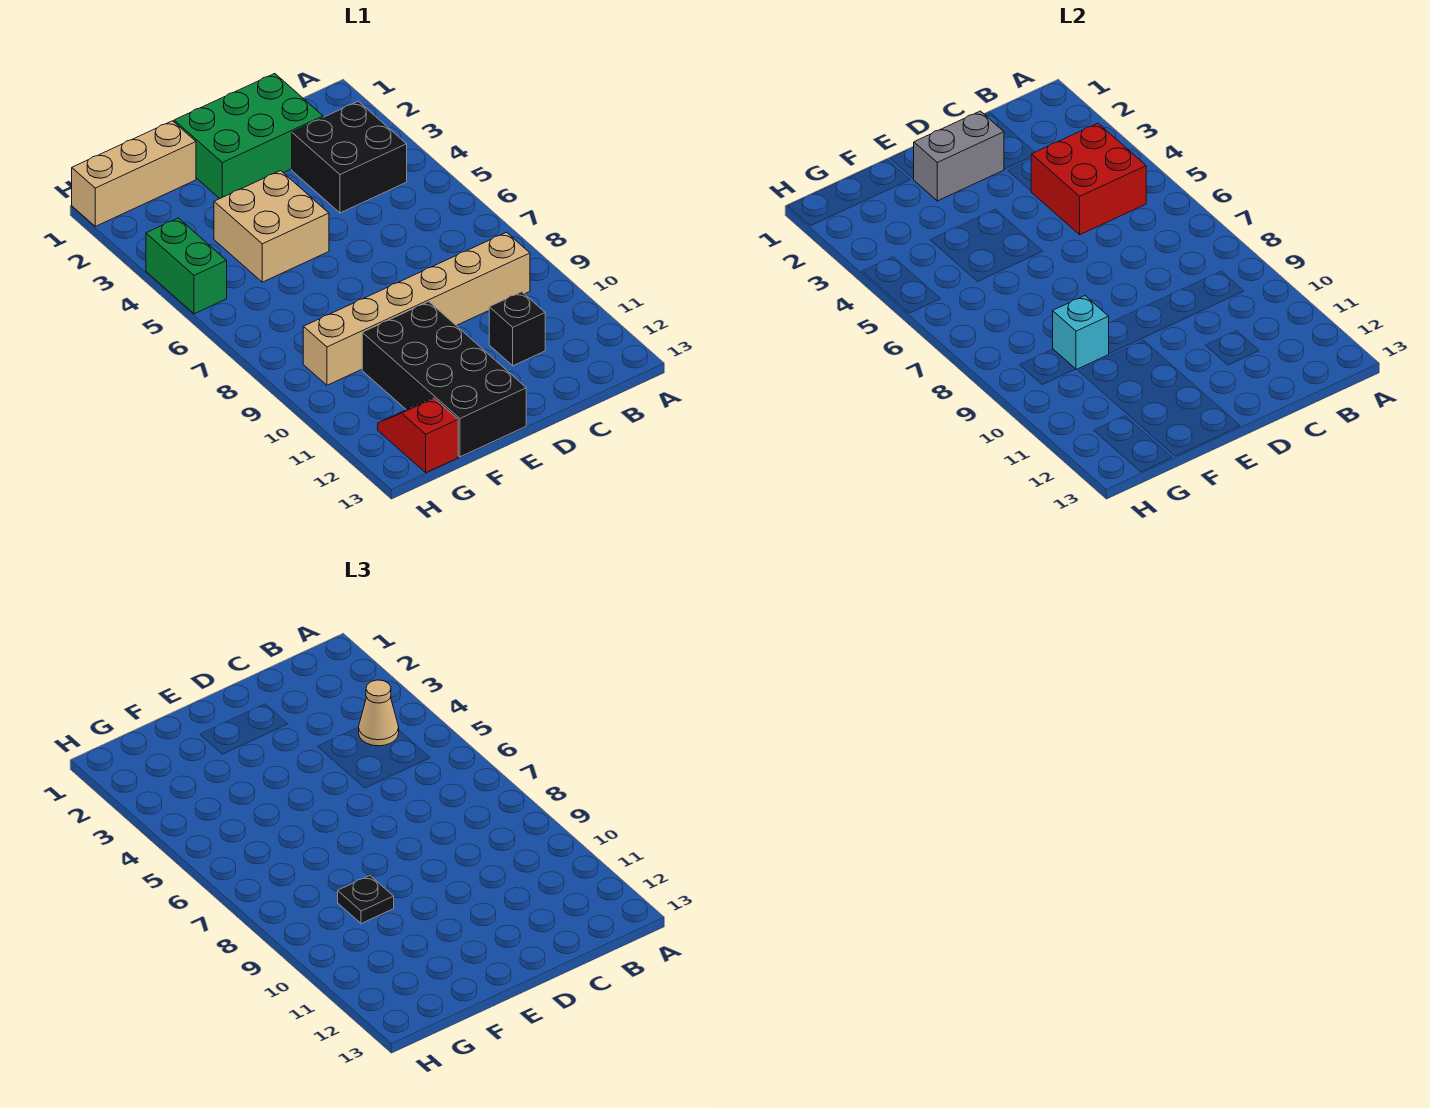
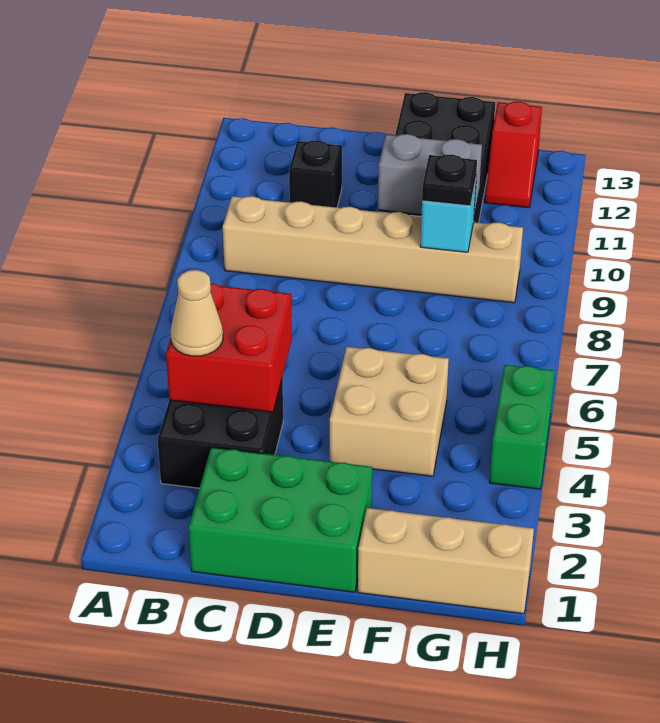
grey brick D2:E2 level 2 -> grey brick E10:F10 level 2

